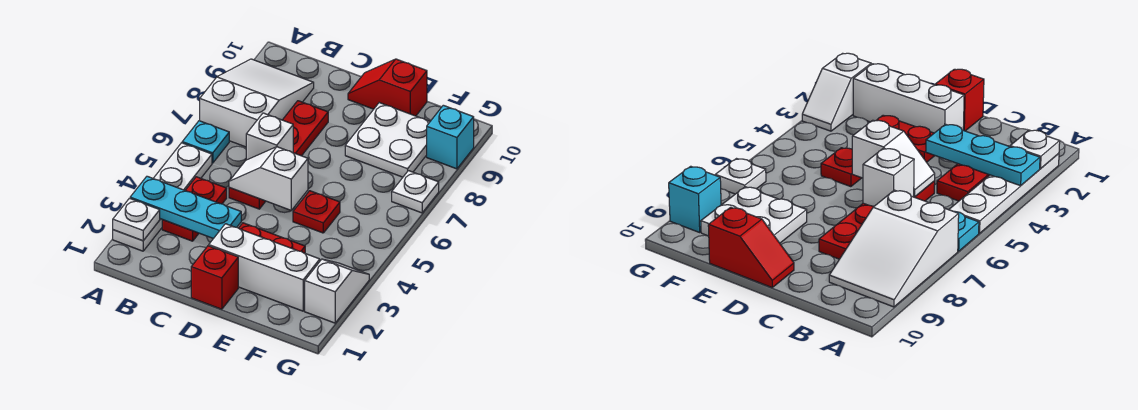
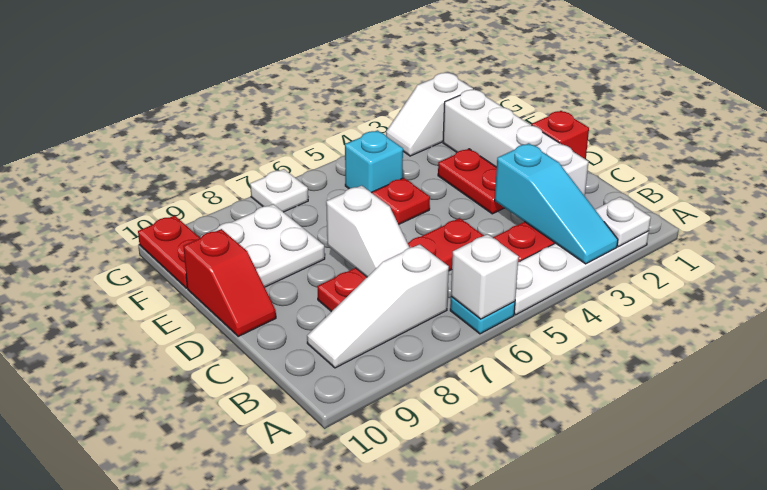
cyan plate A3:C3 level 2 -> cyan slope A3:C3 level 2 top C
white slope A7:B9 level 1 top 7 -> white slope B7:B9 level 1 top 7
white slope C5:D5 level 2 top D -> white slope C7:D7 level 2 top D
white brick C6 level 2 -> white brick A6 level 2
white brick D2:F2 level 1 -> white brick C2:F2 level 1
none -> red plate F10:G10 level 1
cyan brick G9 level 1 -> cyan brick F5 level 1

